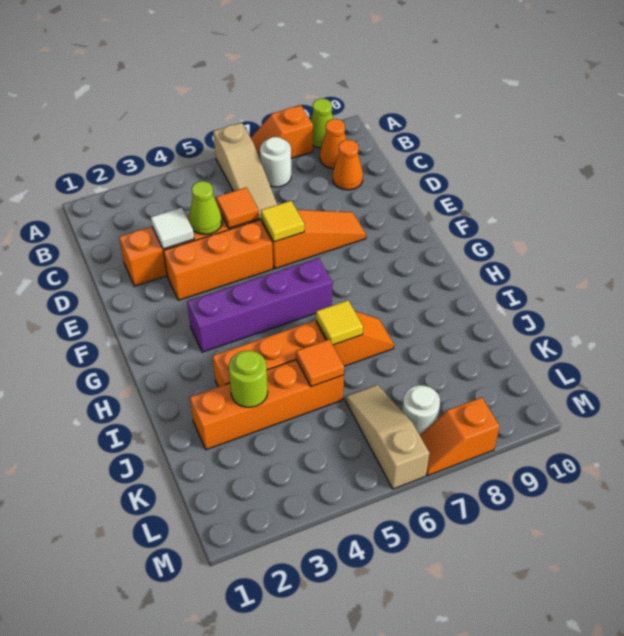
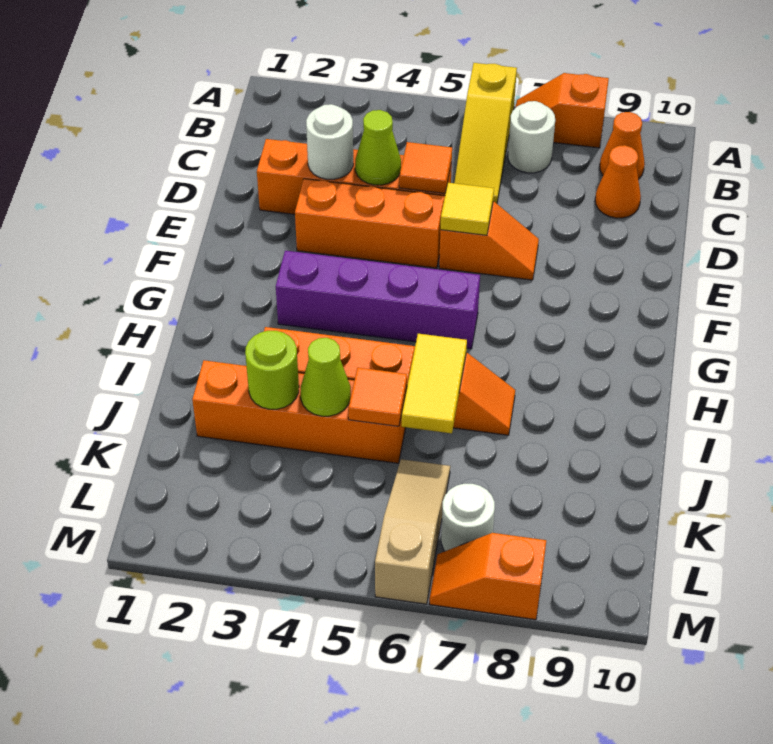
tan slope A6:C6 level 1 top A -> yellow slope A6:C6 level 1 top A
lime cone A9 level 1 -> lime cone J4 level 2
white tile D3 level 2 -> white round brick D3 level 2
orange slope E6:E8 level 1 top 6 -> orange slope E6:E7 level 1 top 6
yellow tile I6 level 2 -> yellow tile I6:J6 level 2

